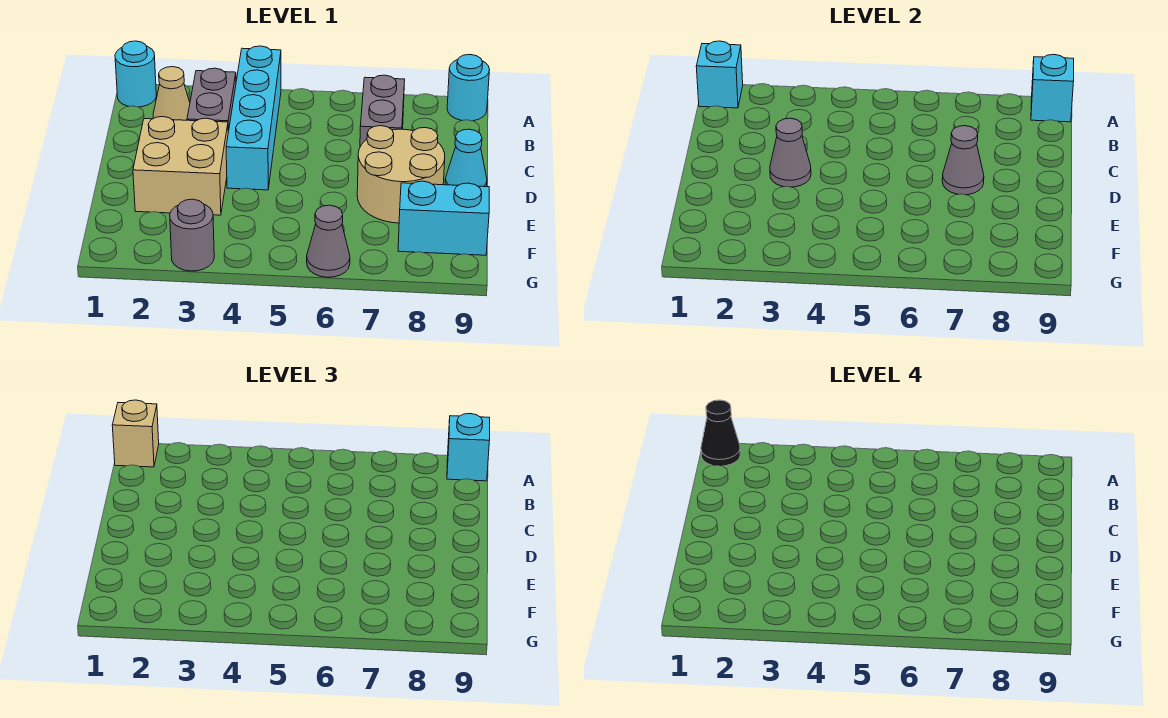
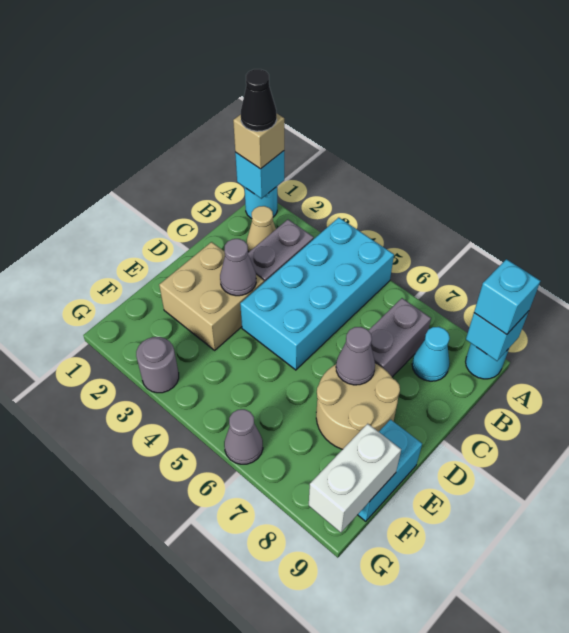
cyan brick A4:D4 level 1 -> cyan brick A4:D5 level 1
cyan cone D9 level 1 -> cyan cone B8 level 1
cyan brick F8:F9 level 1 -> cyan brick E9:F9 level 1
none -> white brick F9:G9 level 2

